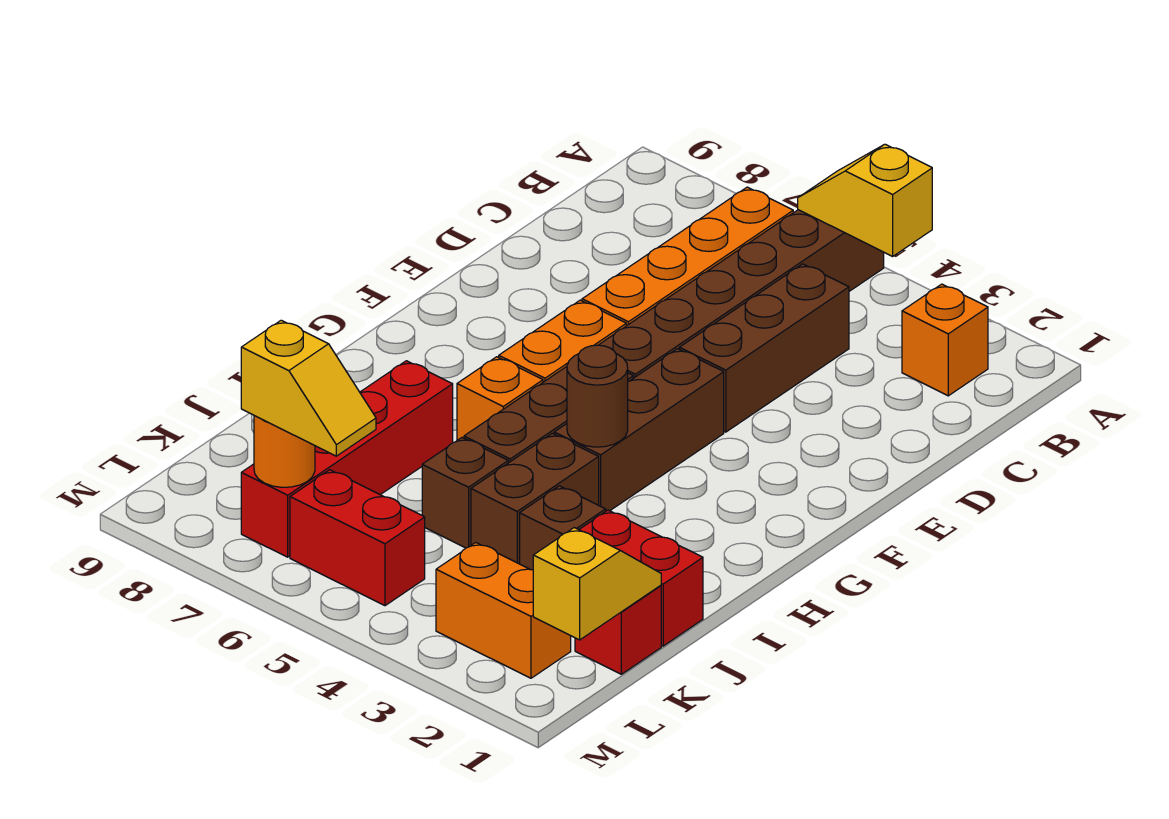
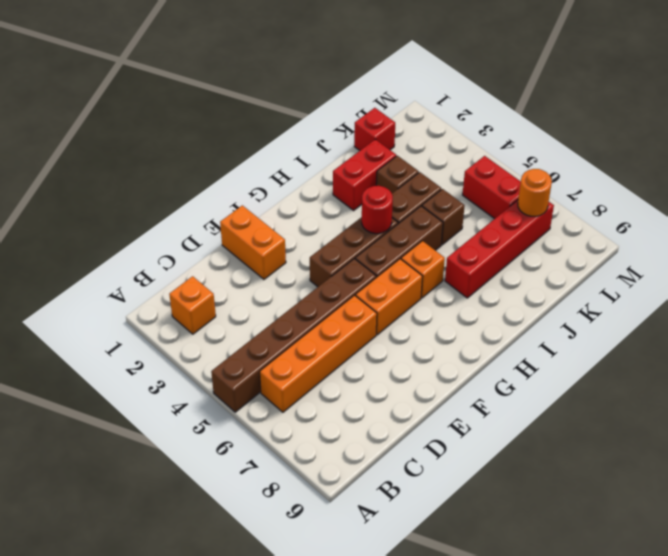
yellow slope A4:A5 level 2 top 4 -> none
brown brick C4:E4 level 1 -> none
brown round brick H4 level 2 -> red round brick H4 level 2
red brick J1:J2 level 1 -> red brick I2:J2 level 1
yellow slope K1:L1 level 2 top L -> none
orange brick L2:L3 level 1 -> orange brick E1:E2 level 1
yellow slope L6:L7 level 3 top 7 -> none

